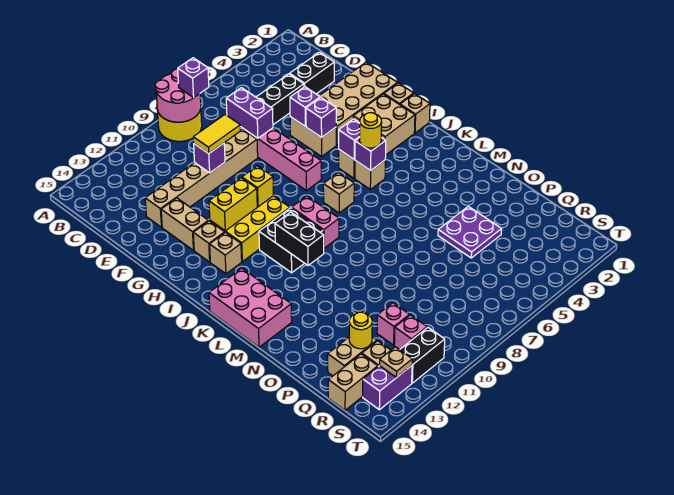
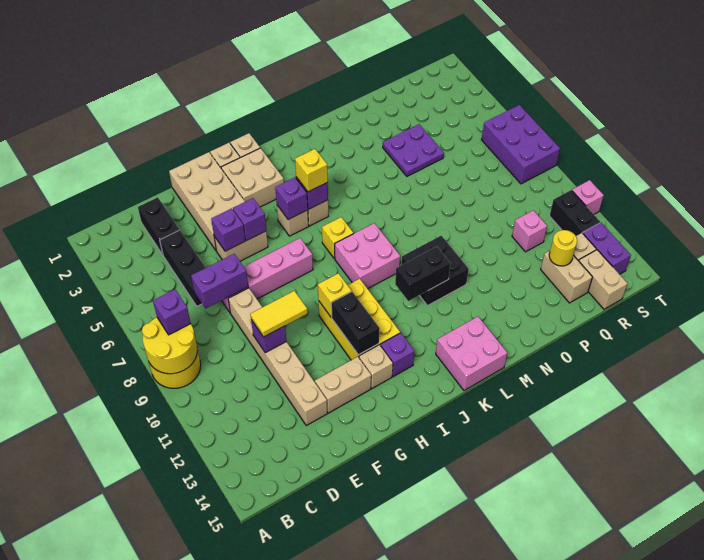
pink round brick A8:B9 level 2 -> yellow round brick A8:B9 level 2
yellow tile E9:E10 level 3 -> yellow tile E10:F10 level 3
yellow brick H11:H12 level 2 -> black brick H11:H12 level 2
tan brick I13 level 1 -> purple brick I13 level 1
yellow round brick J5 level 3 -> yellow brick J5 level 3
tan brick J7 level 1 -> yellow brick J7 level 1
pink brick J9:K9 level 1 -> pink brick J8:K9 level 1
black brick J10:K11 level 1 -> black brick L10:M11 level 1
pink brick K14:M15 level 1 -> pink brick K14:L15 level 1
pink brick R11 level 1 -> pink brick T11 level 1
none -> purple brick S6:T8 level 1
tan plate S13 level 2 -> none

